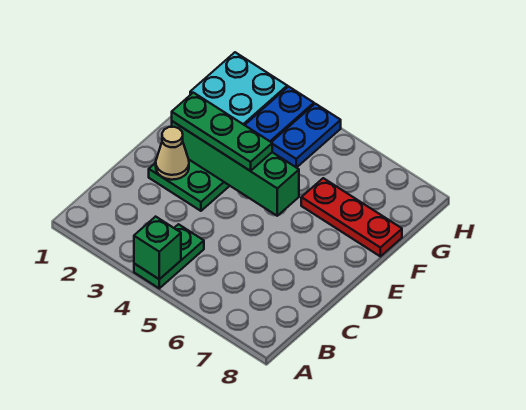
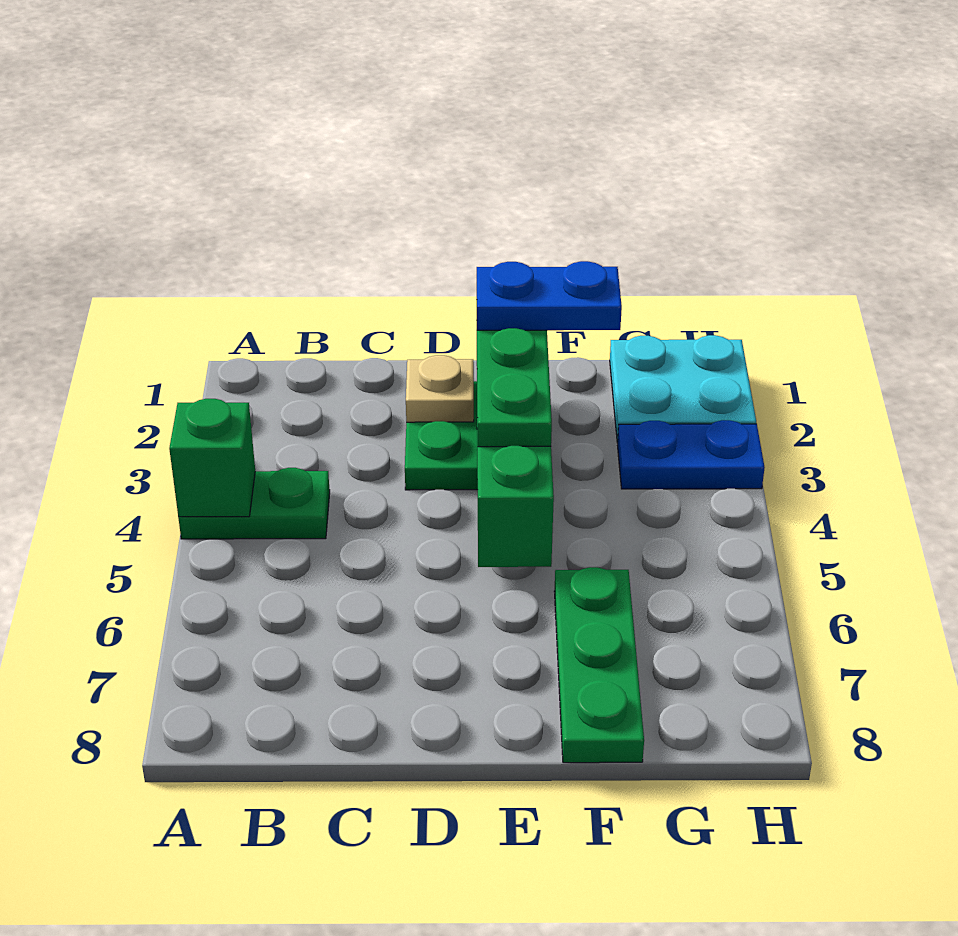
tan cone D2 level 2 -> tan plate D2 level 2
red plate F6:F8 level 1 -> green plate F6:F8 level 1
blue plate G4:H4 level 1 -> blue plate E2:F2 level 4

